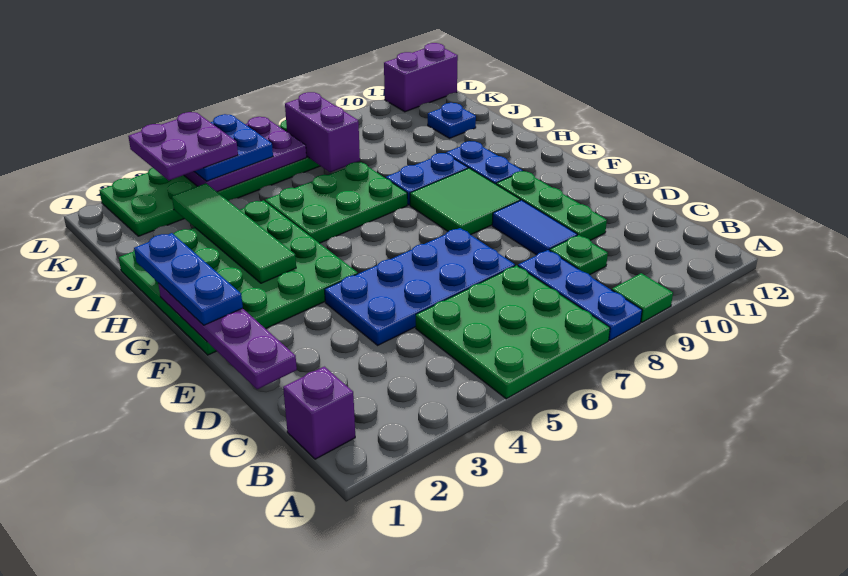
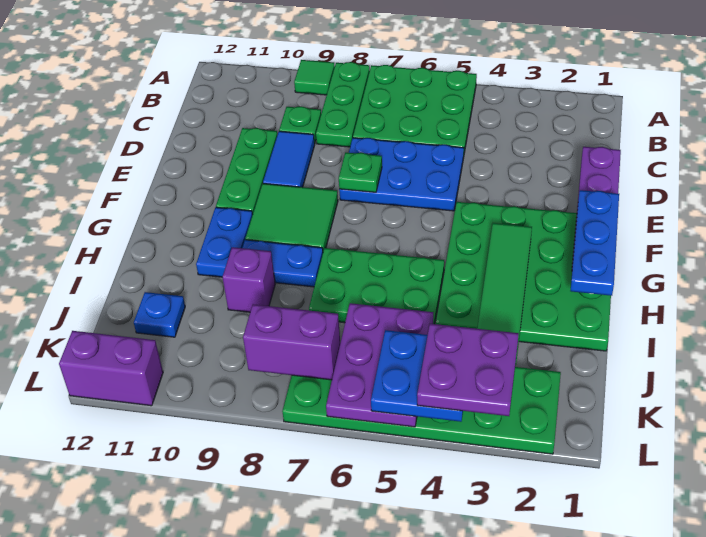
blue plate A8:C8 level 1 -> green plate A8:C8 level 1
purple brick B1 level 1 -> purple brick I9 level 1
blue plate D4:E7 level 1 -> blue plate D5:E7 level 1
none -> green plate E7 level 2
purple brick J7:K7 level 2 -> purple brick K7:K8 level 2
purple plate K4:L6 level 2 -> purple plate J5:L6 level 2

